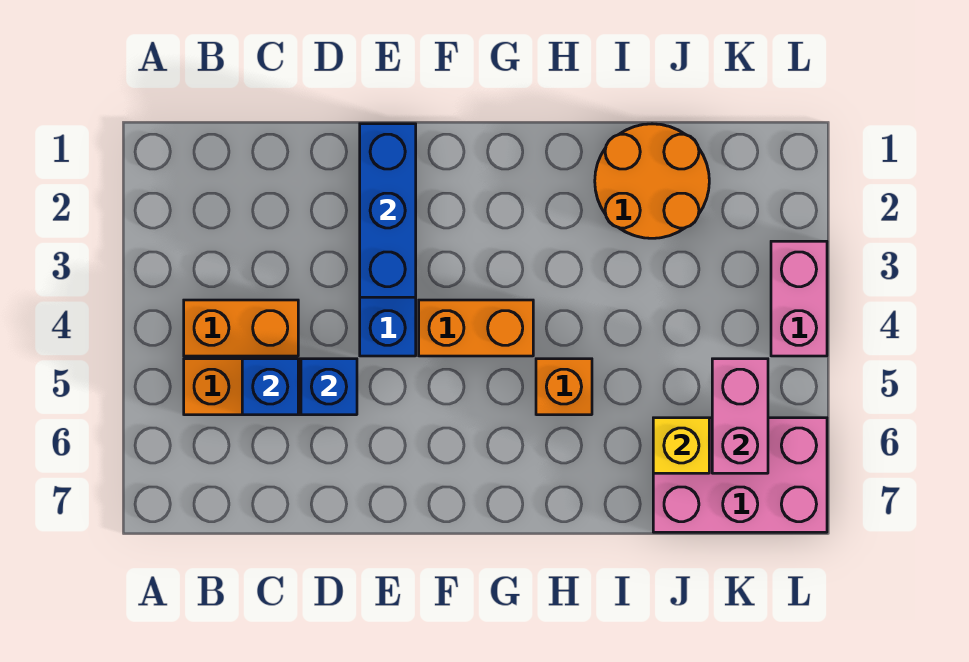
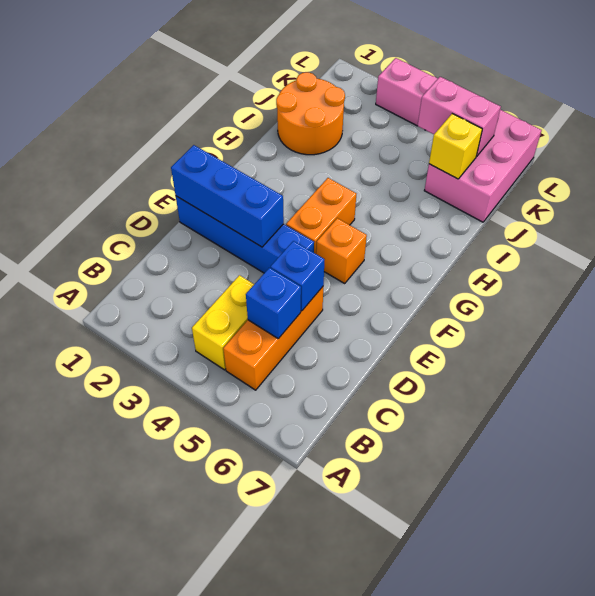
orange brick B4:C4 level 1 -> yellow brick B4:C4 level 1
orange brick H5 level 1 -> orange brick F5 level 1

